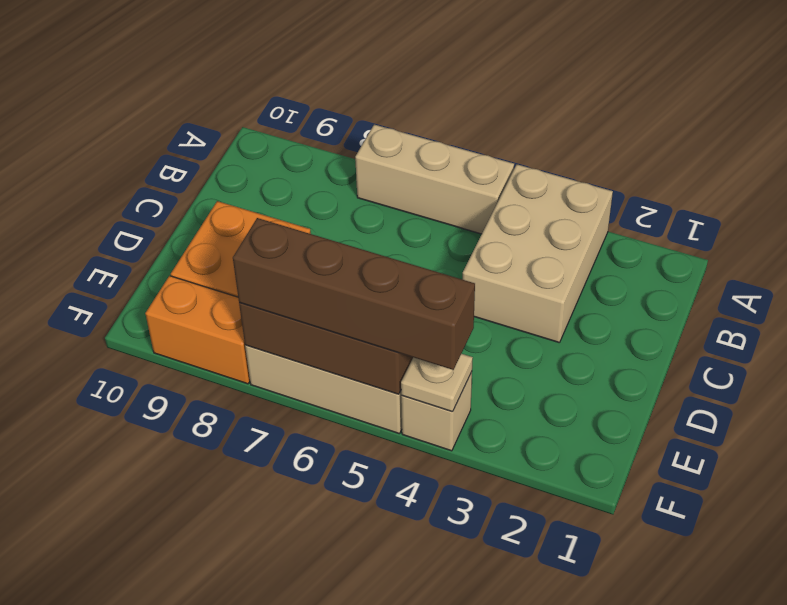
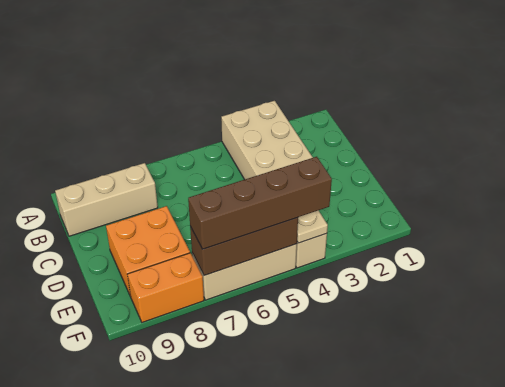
tan brick A5:A7 level 1 -> tan brick B8:B10 level 1

